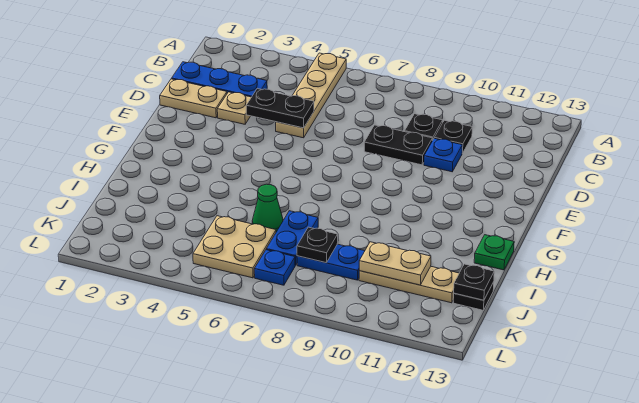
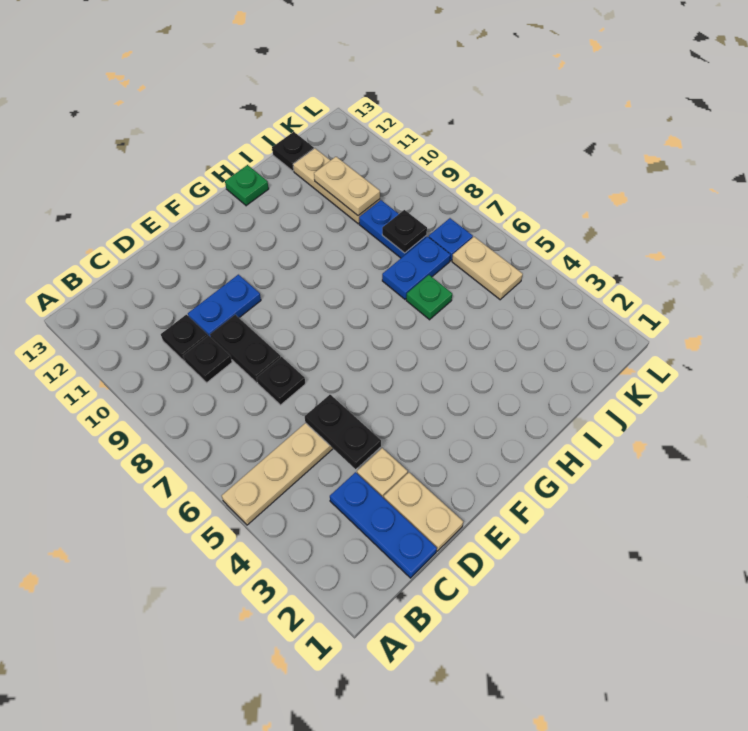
blue plate D10 level 1 -> blue plate D10:E10 level 1
green cone I6 level 1 -> green plate I6 level 1
tan plate J5:K6 level 1 -> tan plate K5:K6 level 1
black plate J13 level 2 -> black plate D7 level 1

